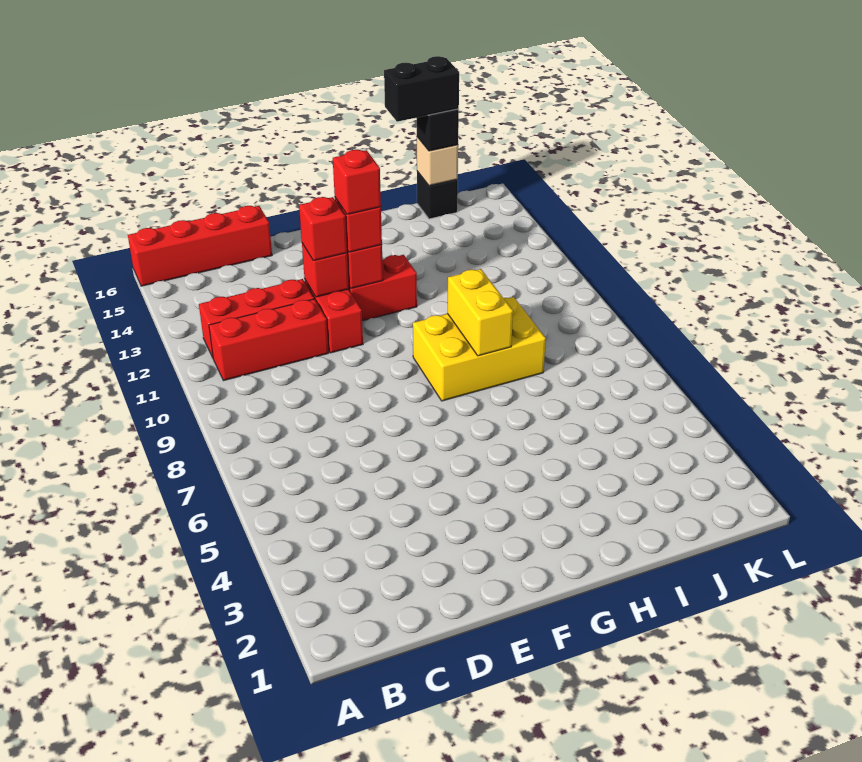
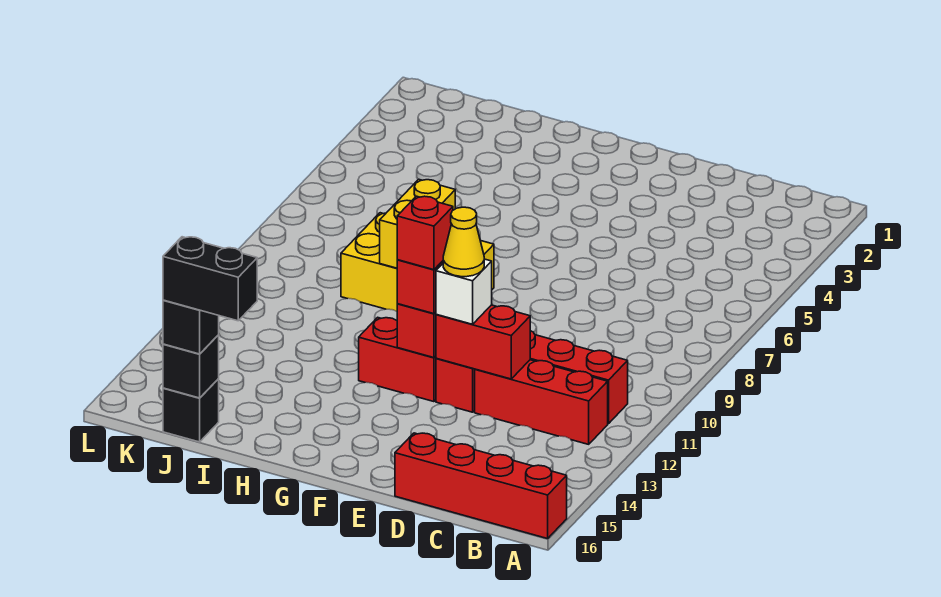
red brick E12 level 2 -> red brick D12:E12 level 2
red brick E12 level 3 -> white brick E12 level 3
none -> yellow cone E12 level 4
tan brick J16 level 2 -> black brick J16 level 2

